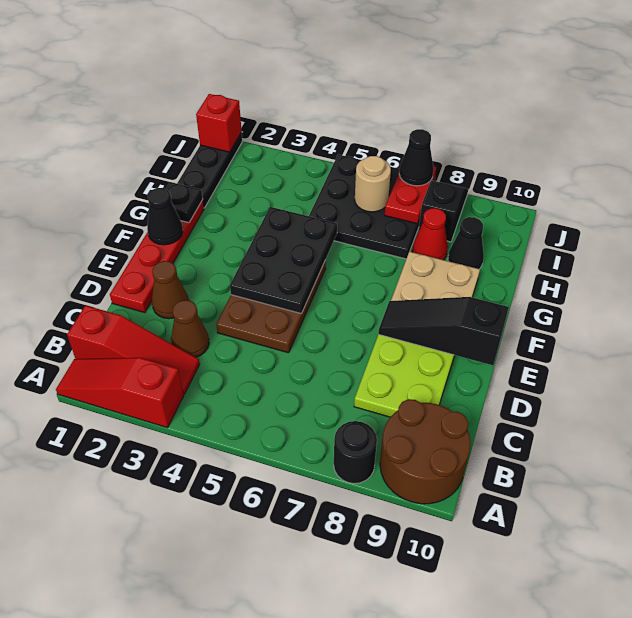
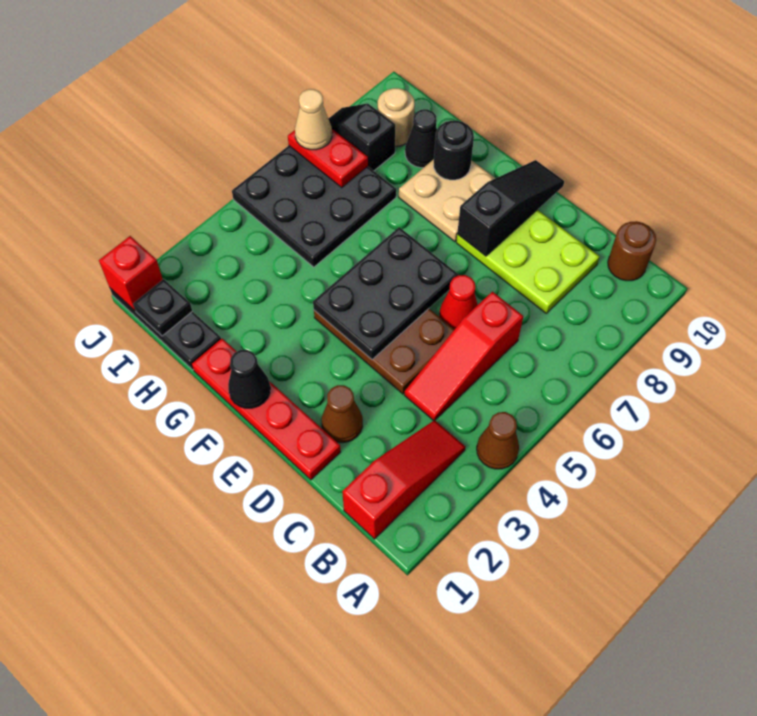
red slope A1:A3 level 1 top 3 -> red slope C4:C6 level 1 top 6
black round brick A8 level 1 -> black round brick G9 level 2
brown round brick A9:B10 level 1 -> brown round brick B10 level 1
brown cone C3 level 1 -> brown cone A4 level 1
black plate E4:G5 level 2 -> black plate E4:F6 level 2
black slope E8:E10 level 2 top 10 -> black slope E8:E10 level 2 top 8
black plate G1 level 2 -> black plate I1 level 2
red cone H8 level 1 -> red cone D6 level 1
tan round brick I6 level 2 -> tan round brick I9 level 1
black cone J7 level 3 -> tan cone J7 level 3

